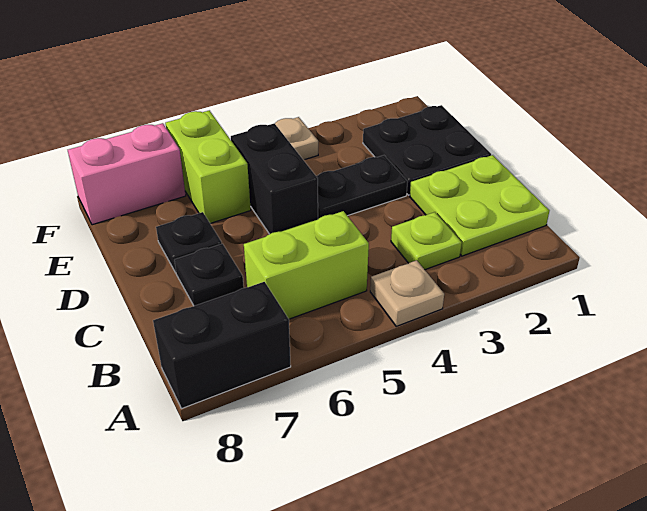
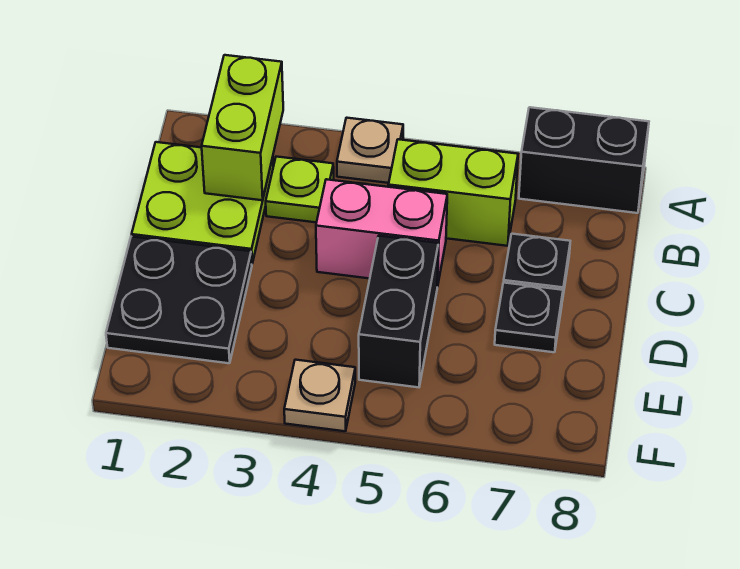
black plate D3:D4 level 1 -> none
lime brick E6:F6 level 1 -> lime brick A2:B2 level 2
pink brick F7:F8 level 1 -> pink brick C4:C5 level 1

